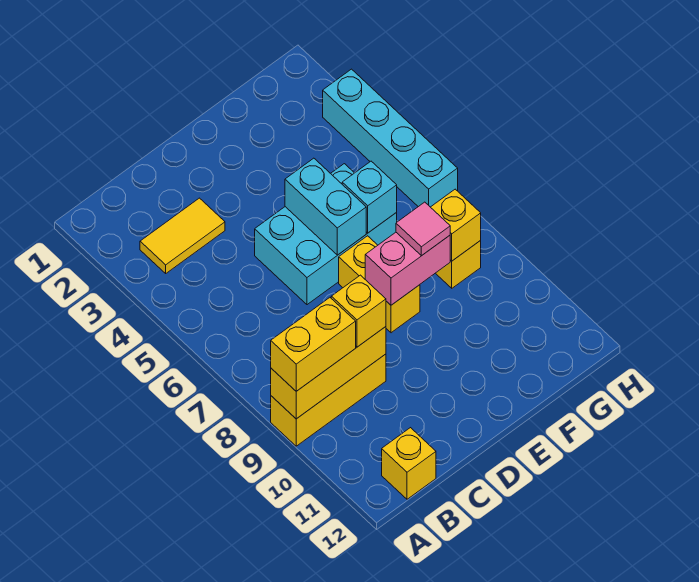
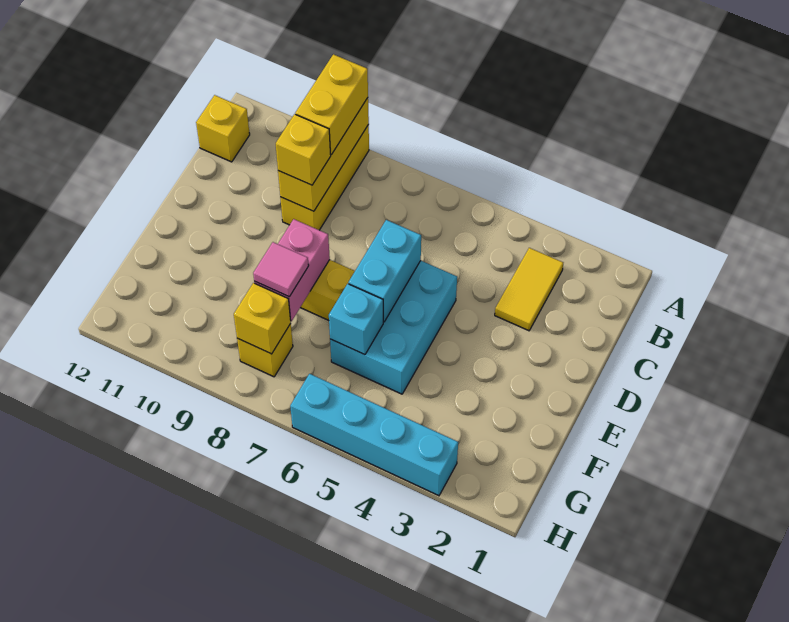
cyan brick E5:E6 level 2 -> cyan brick D6:E6 level 2

